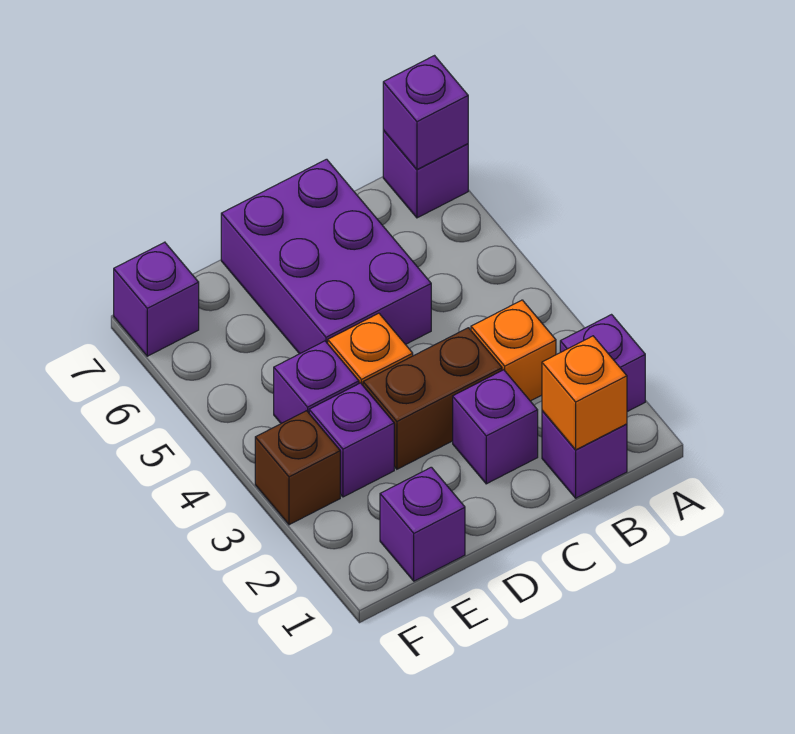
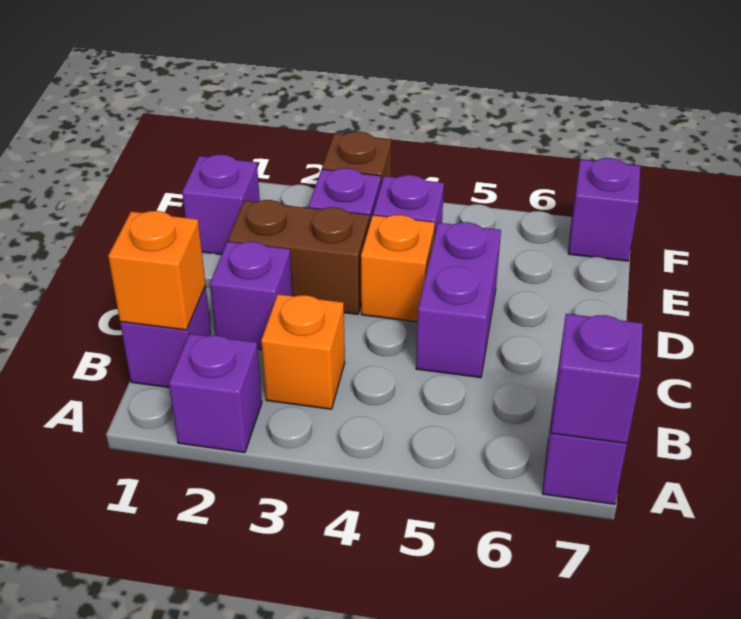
brown brick C3:D3 level 1 -> brown brick D2:D3 level 1
purple brick C5:D7 level 1 -> purple brick C5:D5 level 1

